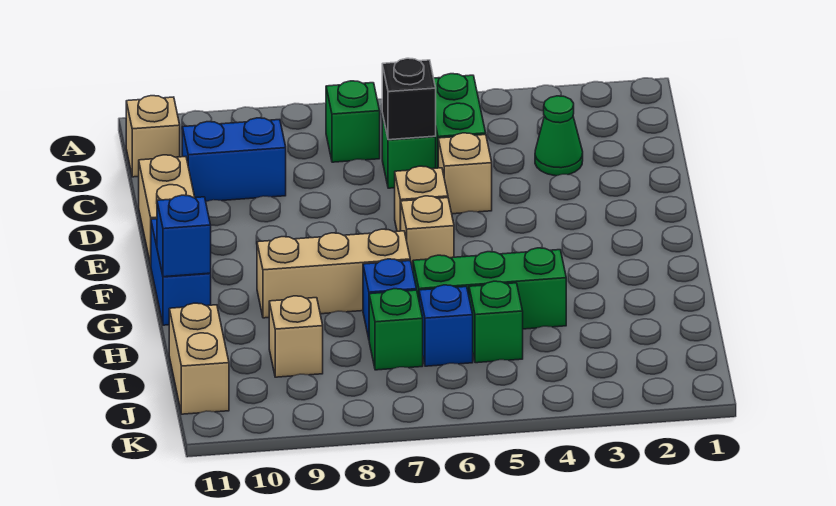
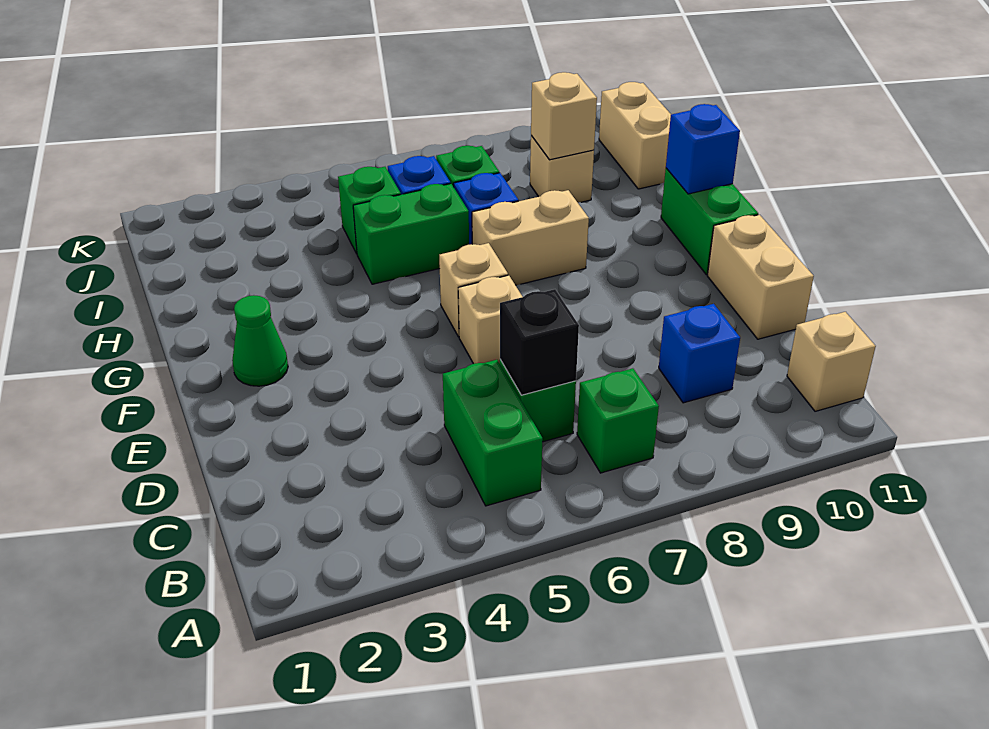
green cone C3 level 1 -> green cone F2 level 1
blue brick C9:C10 level 1 -> blue brick C9 level 1
tan brick D5 level 1 -> tan brick I9 level 2
blue brick F11:G11 level 1 -> green brick F11:G11 level 1
tan brick G7:G9 level 1 -> tan brick G7:G8 level 1
green brick H4:H6 level 1 -> green brick H5:H6 level 1

